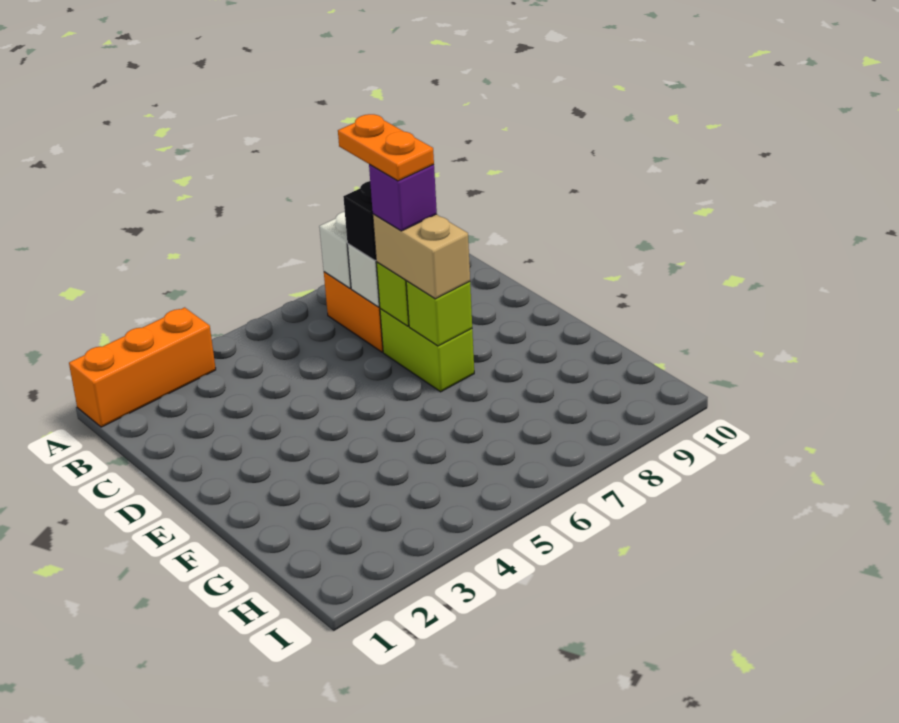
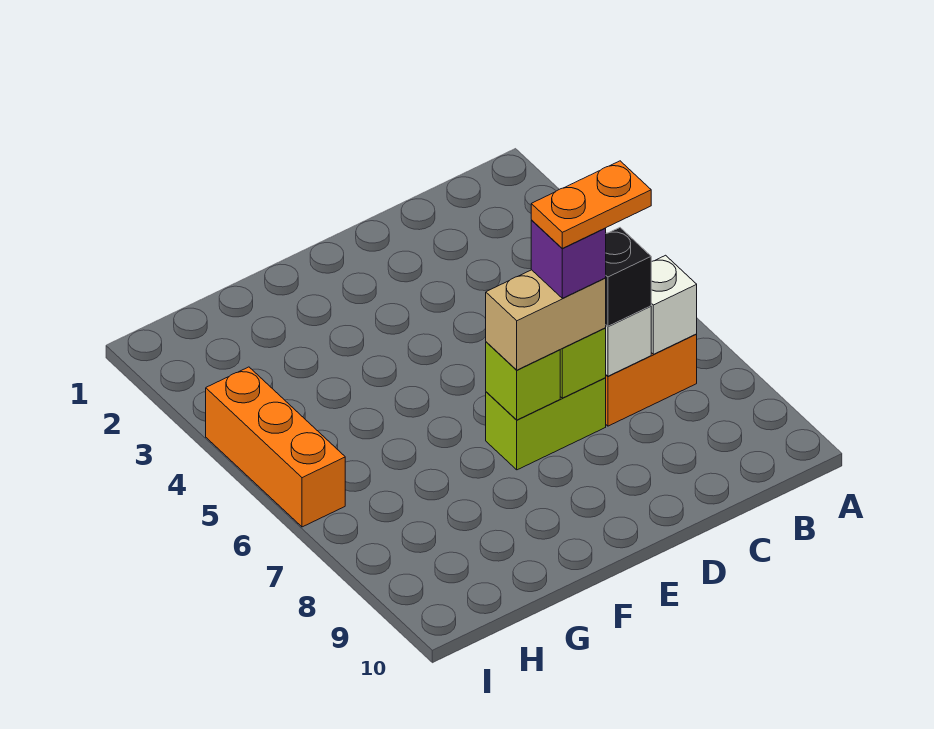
orange brick A1:A3 level 1 -> orange brick I4:I6 level 1

